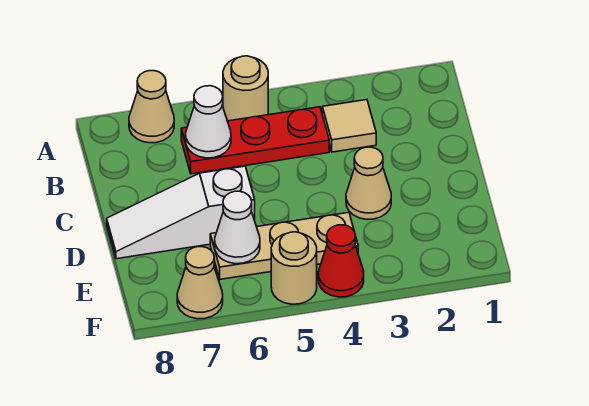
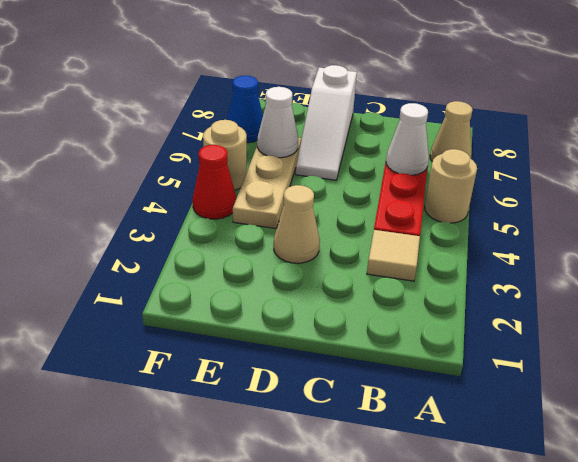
white slope D6:D8 level 1 top 6 -> white slope D6:D8 level 1 top 8
tan cone F7 level 1 -> blue cone F7 level 1

